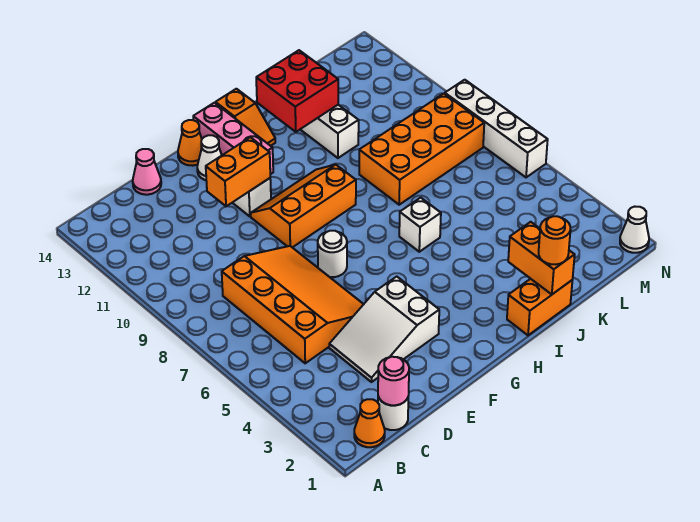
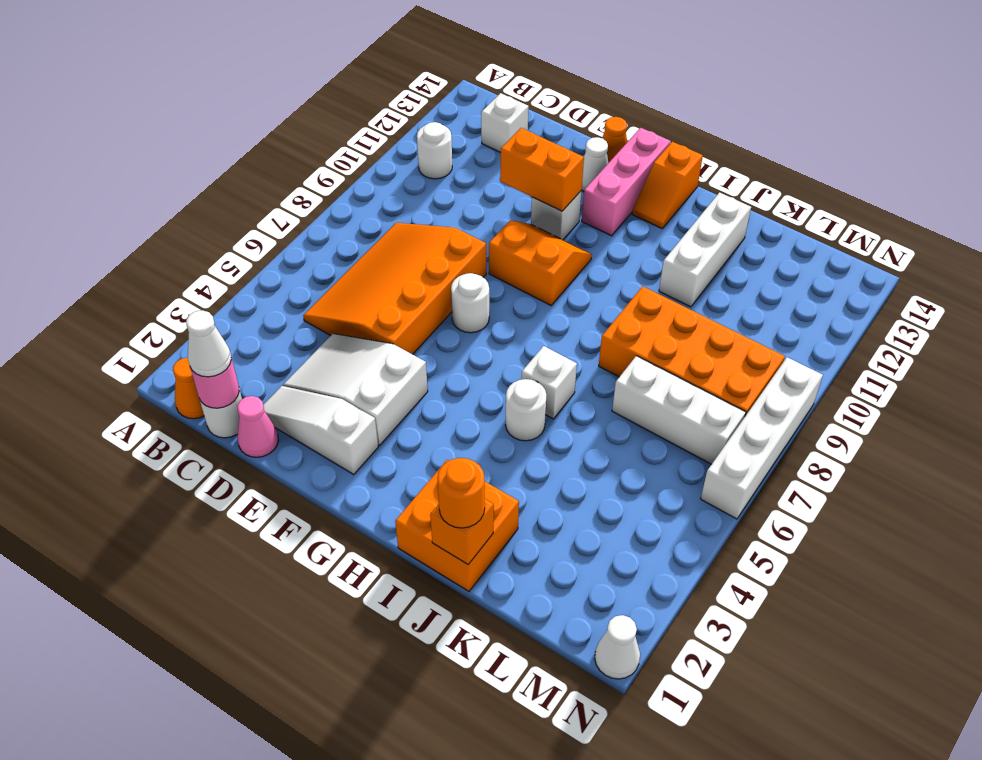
none -> white round brick B11 level 1
none -> white cone C1 level 3
orange slope C5:E8 level 1 top C -> orange slope C5:E8 level 1 top E
none -> white brick C13 level 1
none -> white slope D2:F2 level 1 top F
pink cone D14 level 1 -> pink cone D1 level 1
orange slope F9:H10 level 1 top 9 -> orange slope F9:G10 level 1 top 9
orange brick I1:J1 level 1 -> orange brick I1:J2 level 1
none -> white round brick I5 level 1
red brick I12:J13 level 2 -> none
orange brick J1:J2 level 2 -> orange brick J1 level 2
none -> white brick K7:M7 level 1

